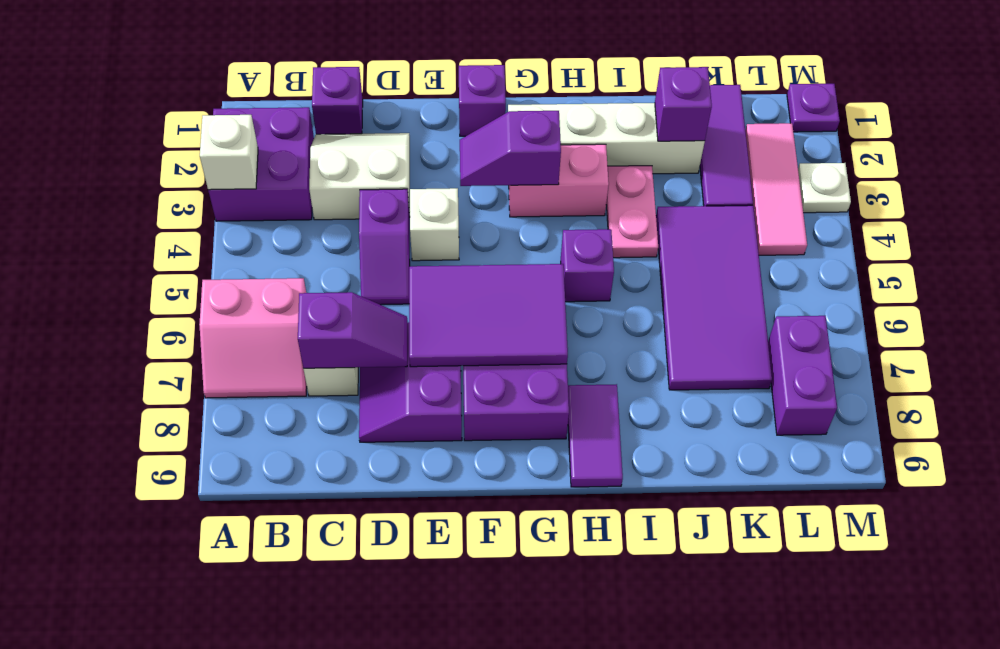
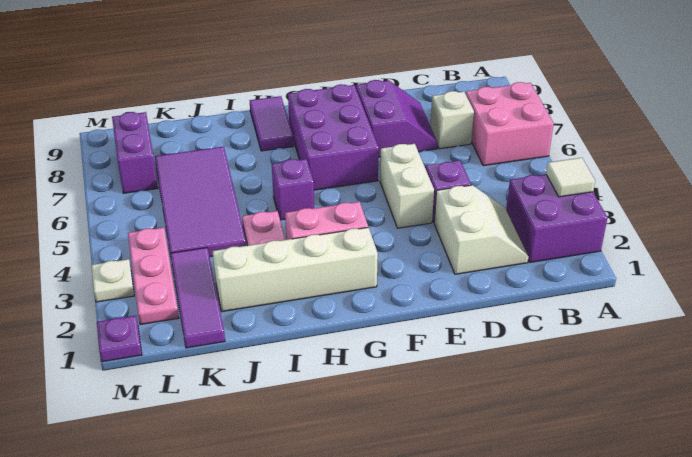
white brick A3 level 2 -> white tile A3 level 2
pink slope A6:B7 level 1 top 6 -> pink brick A6:B7 level 1
purple brick C1 level 1 -> none
white slope C2:D3 level 1 top 3 -> white slope C2:D3 level 1 top D
purple slope C7:D7 level 2 top C -> none
white brick E4 level 1 -> white brick E4:E5 level 1
purple tile E6:G7 level 2 -> none
purple brick F1 level 1 -> none
purple slope F3:G3 level 2 top G -> none
purple brick J2 level 2 -> none
pink tile L2:L4 level 1 -> pink plate L2:L4 level 1

